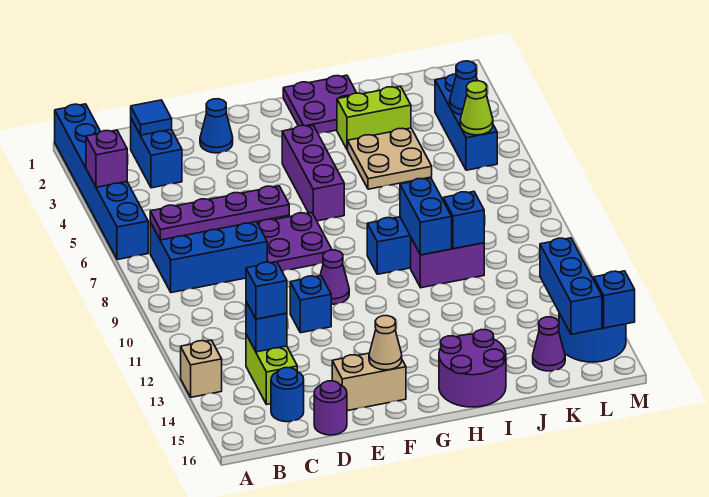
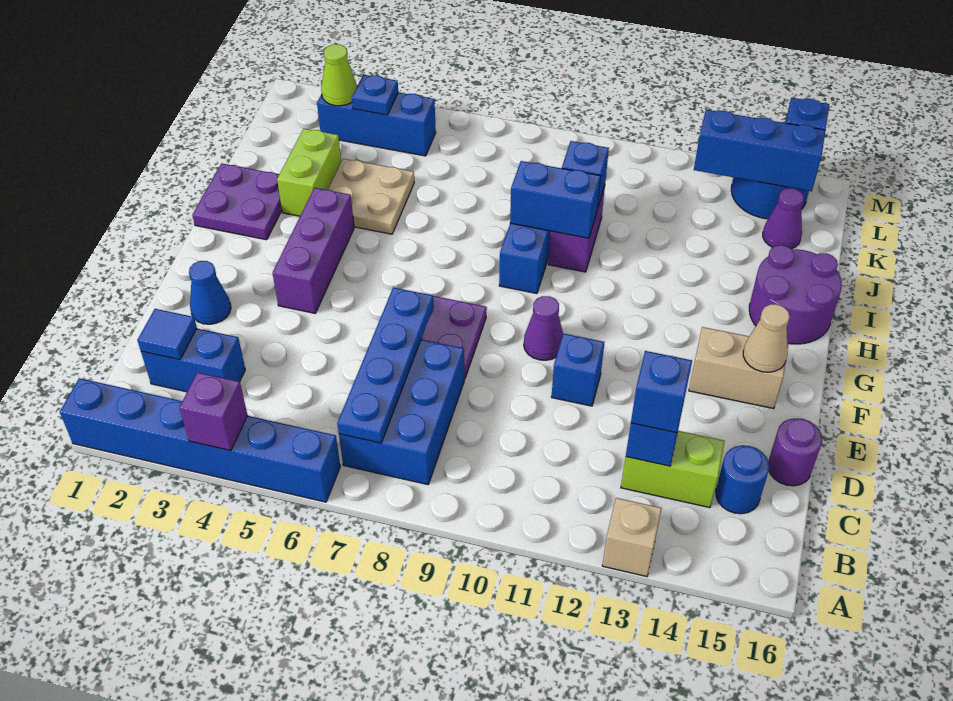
purple plate B7:E7 level 2 -> blue plate B7:E7 level 2
tan brick E15:F15 level 1 -> tan brick F14:F15 level 1
purple brick G4:G6 level 1 -> purple brick F4:H4 level 1
blue cone L4 level 2 -> blue plate L4 level 2
lime cone L5 level 2 -> lime cone L3 level 2

